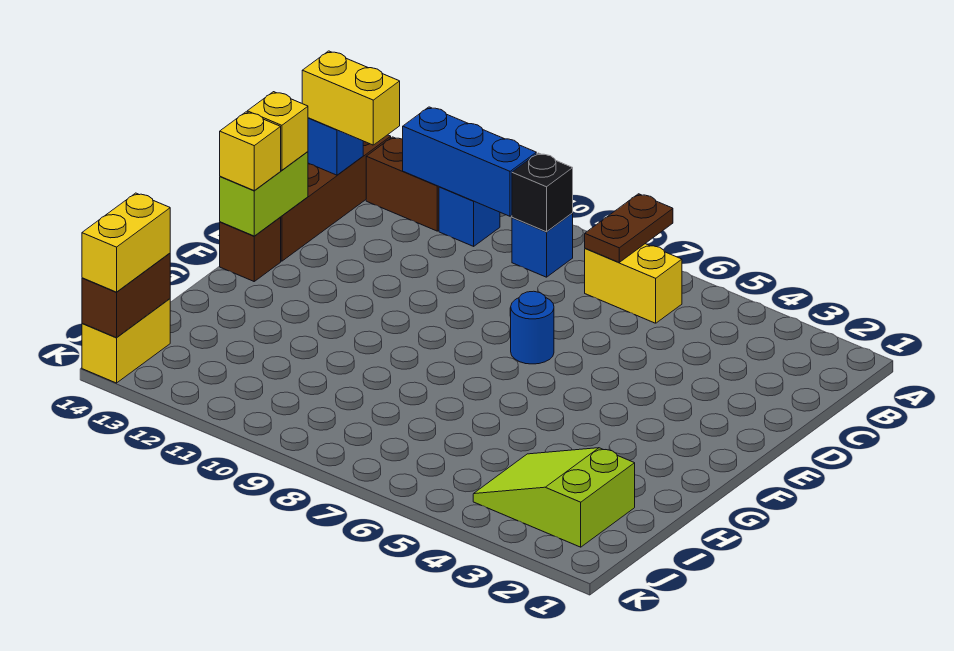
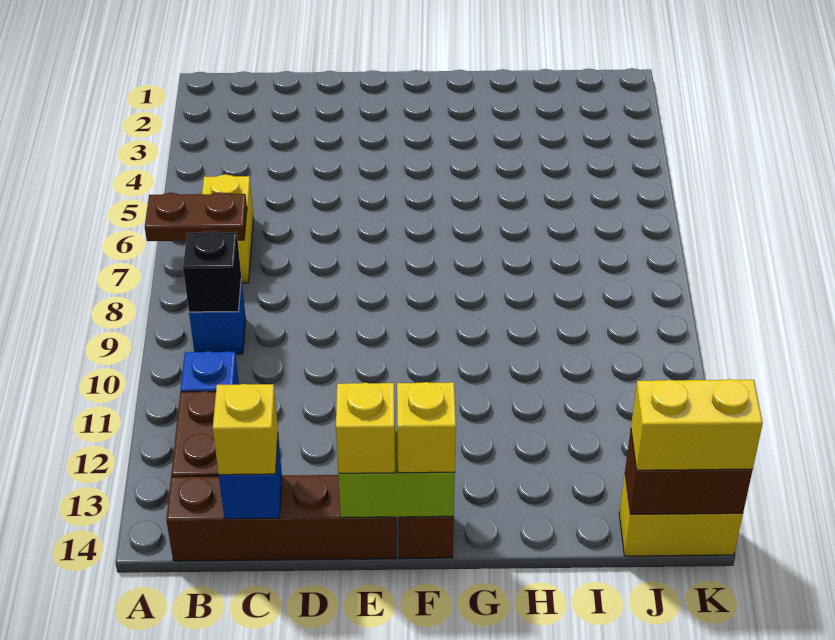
blue brick B10:B12 level 2 -> none
yellow brick C13:C14 level 3 -> yellow brick C14 level 3
blue round brick E7 level 1 -> none
lime slope I2:J4 level 1 top 2 -> none

